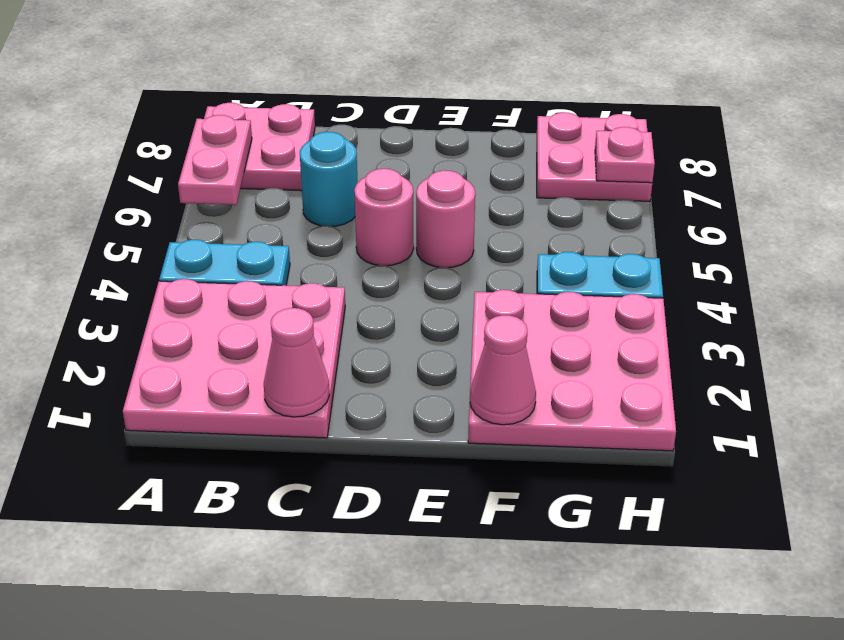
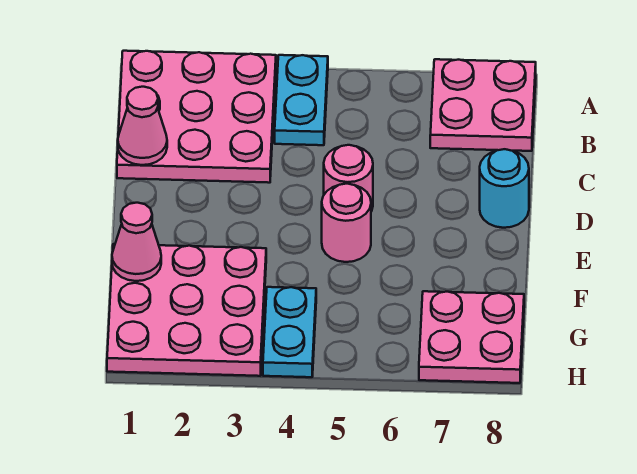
pink plate A6:A7 level 2 -> none
cyan round brick C6 level 1 -> cyan round brick D8 level 1
pink plate H7 level 2 -> none

